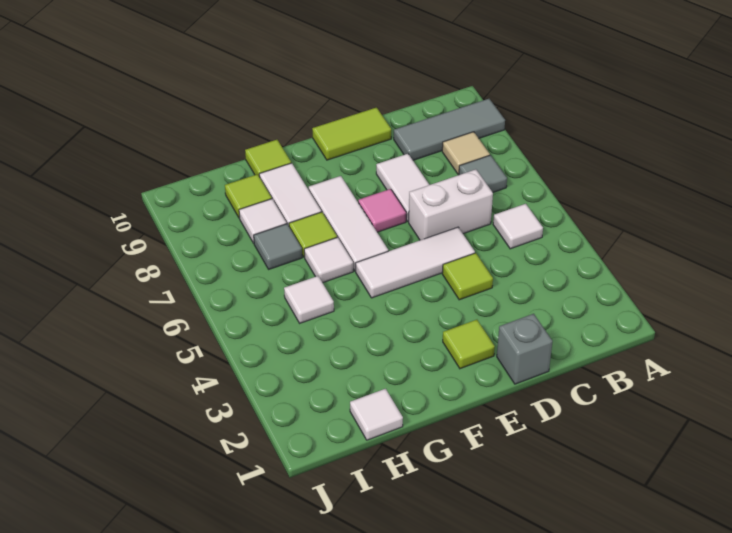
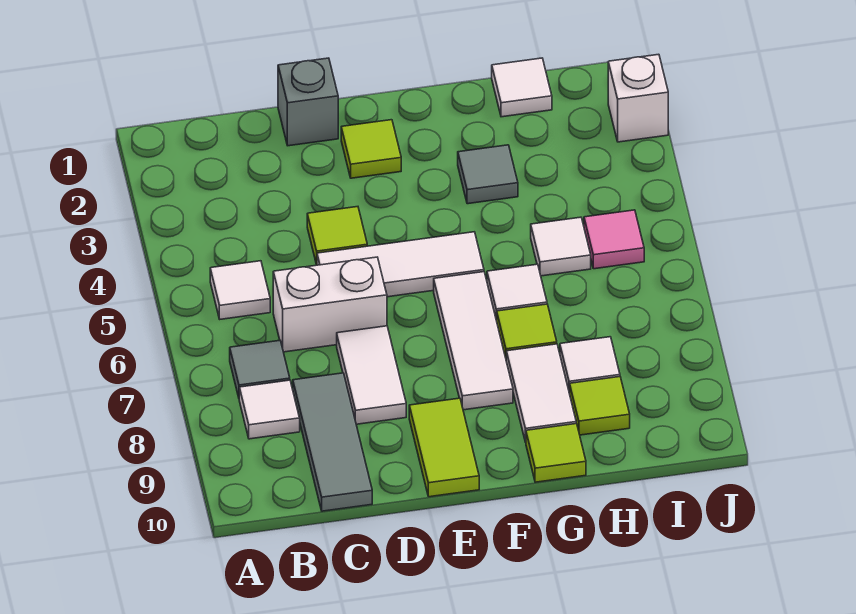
grey tile A9:C9 level 1 -> grey tile C8:C10 level 1
tan tile B8 level 1 -> white tile B8 level 1
lime tile D10:E10 level 1 -> lime tile E9:E10 level 1
pink tile E7 level 1 -> pink tile I5 level 1
grey tile H7 level 1 -> grey tile G3 level 1
none -> white brick J2 level 1

